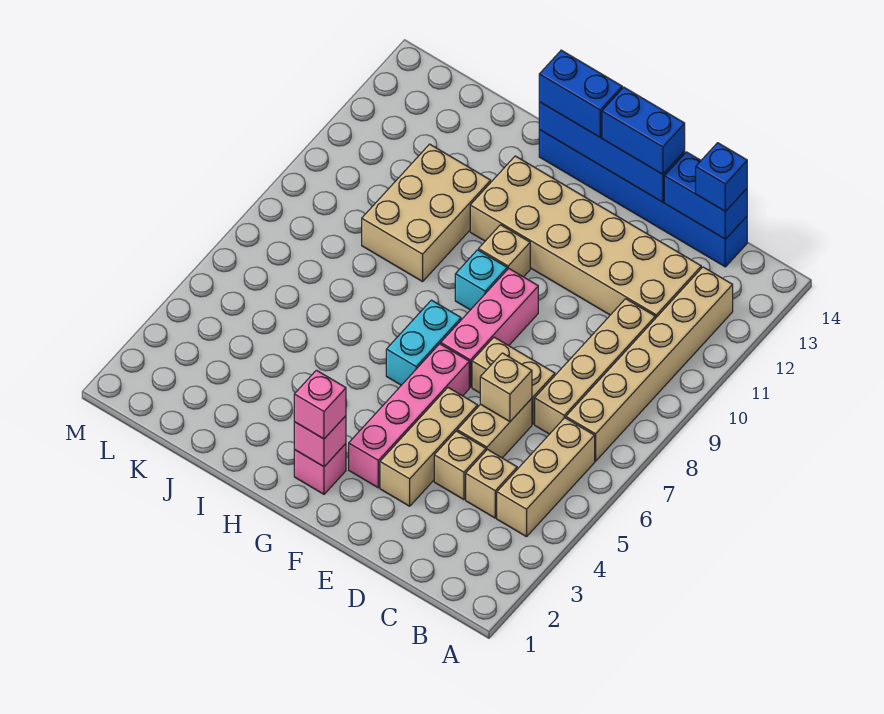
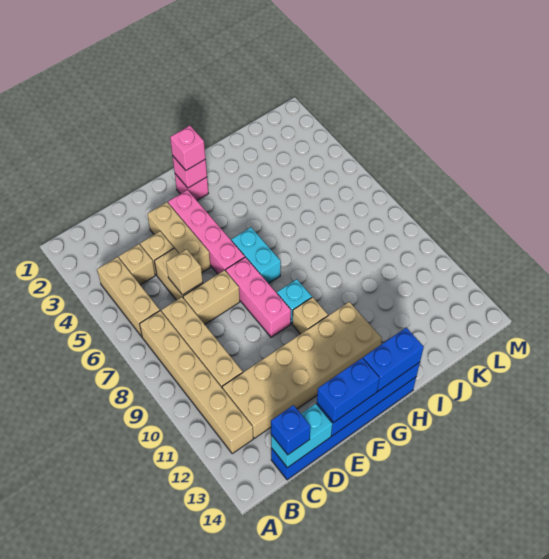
blue brick C14:D14 level 2 -> cyan brick C14:D14 level 2
tan brick I9:J11 level 1 -> none

